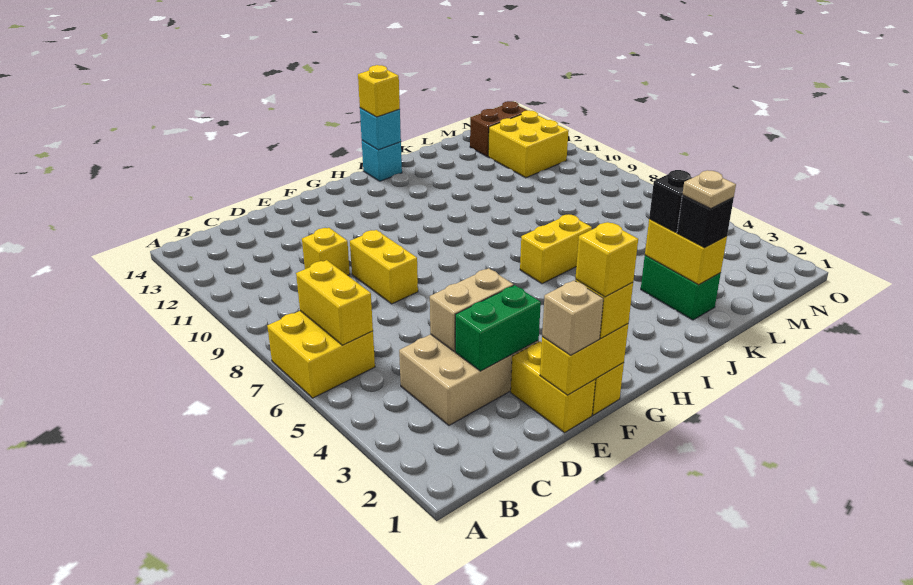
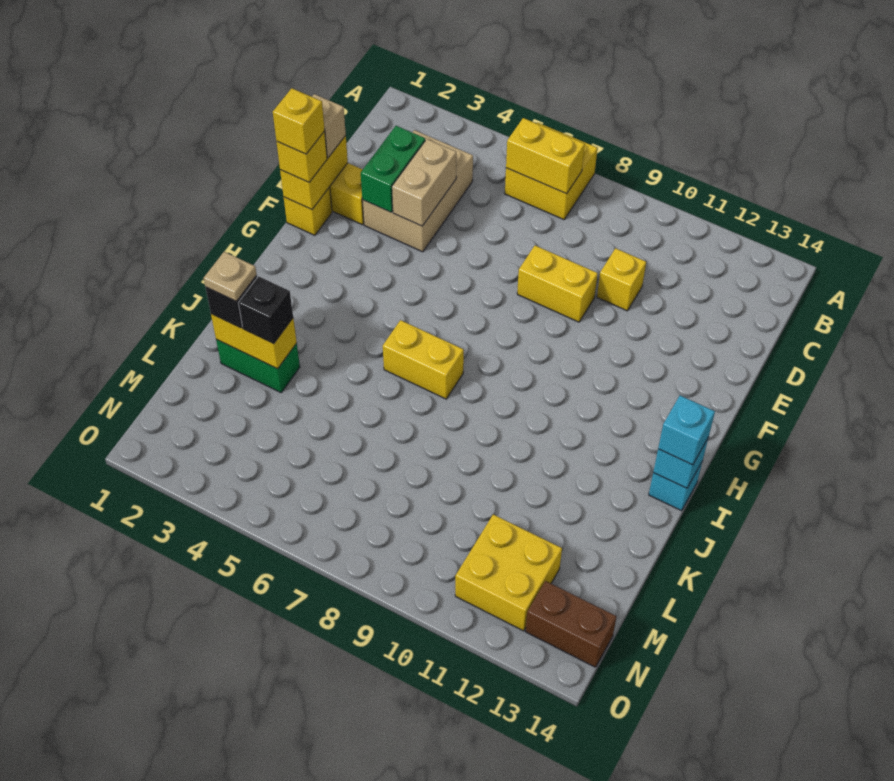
yellow brick I6:J6 level 1 -> yellow brick I6:I7 level 1
yellow brick I14 level 3 -> cyan brick I14 level 3
brown brick M13:N13 level 1 -> brown brick N13:N14 level 1

